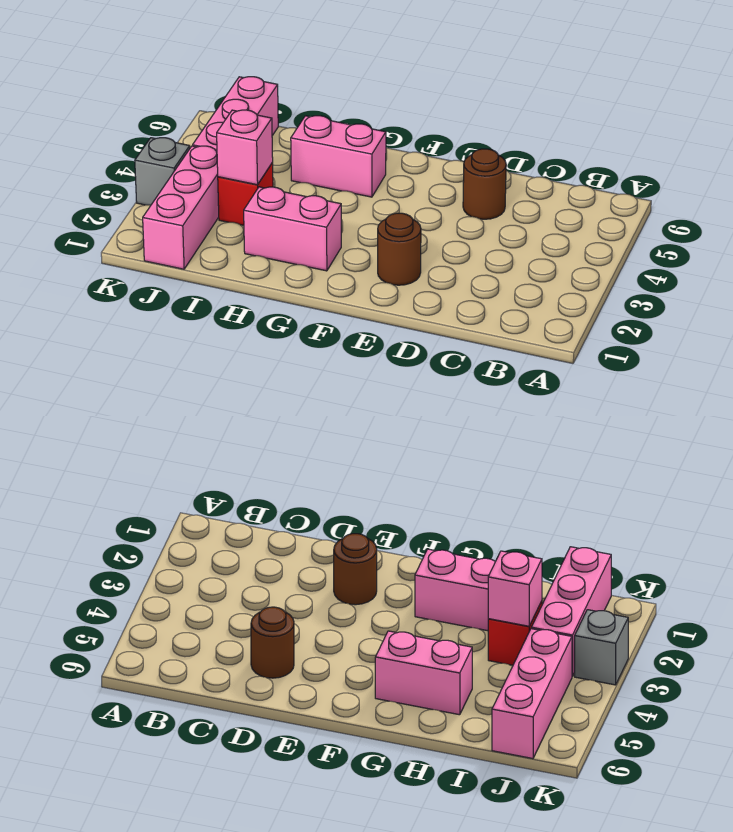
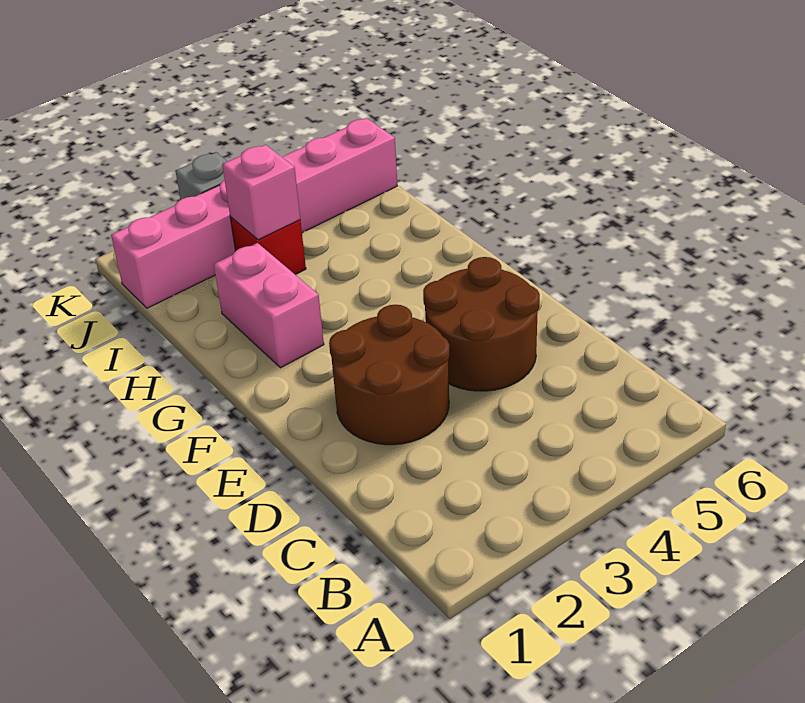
brown round brick D5 level 1 -> brown round brick D4:E5 level 1
brown round brick E2 level 1 -> brown round brick D2:E3 level 1
pink brick G5:H5 level 1 -> none

